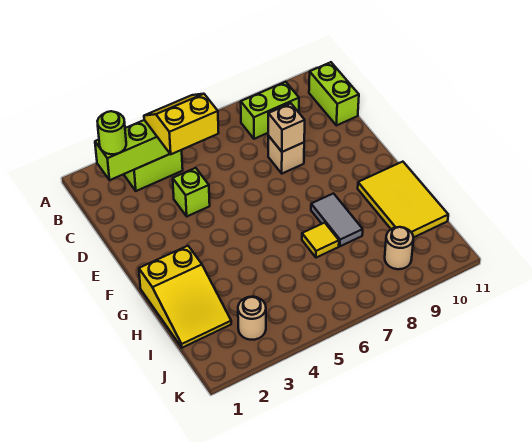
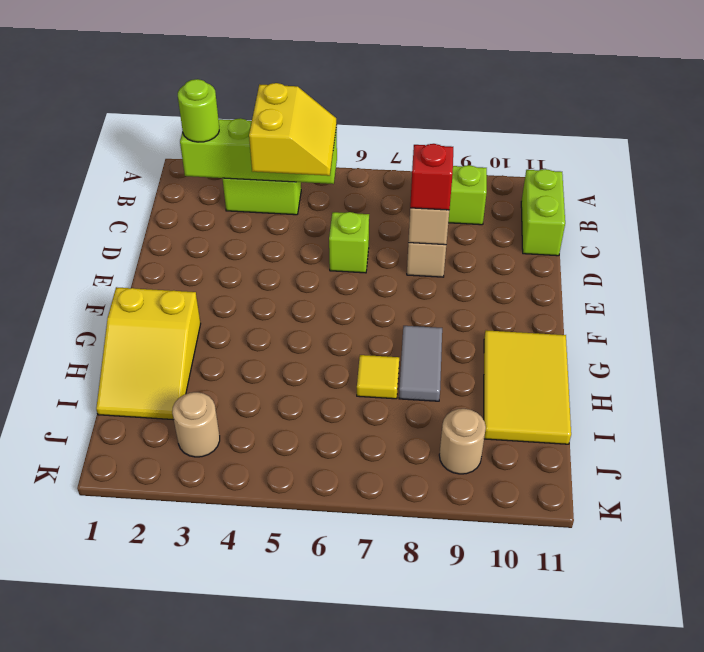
yellow slope B4:C5 level 3 top C -> yellow slope B4:C5 level 3 top 4
lime brick D4 level 1 -> lime brick D6 level 1
none -> red brick D8 level 3

